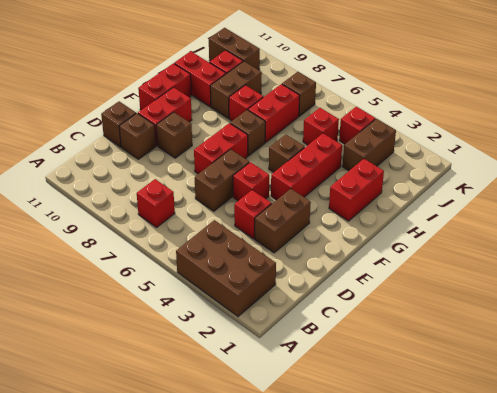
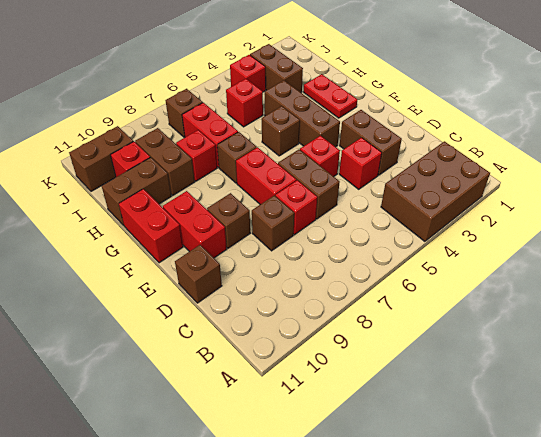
red brick B7 level 1 -> red brick D7 level 1
brown brick D10 level 1 -> brown brick D8 level 1
red brick F4:H4 level 1 -> brown brick F4:H4 level 1
red brick G2:H2 level 1 -> red plate G2:H2 level 1
red brick H10:H11 level 1 -> brown brick H10:H11 level 1

